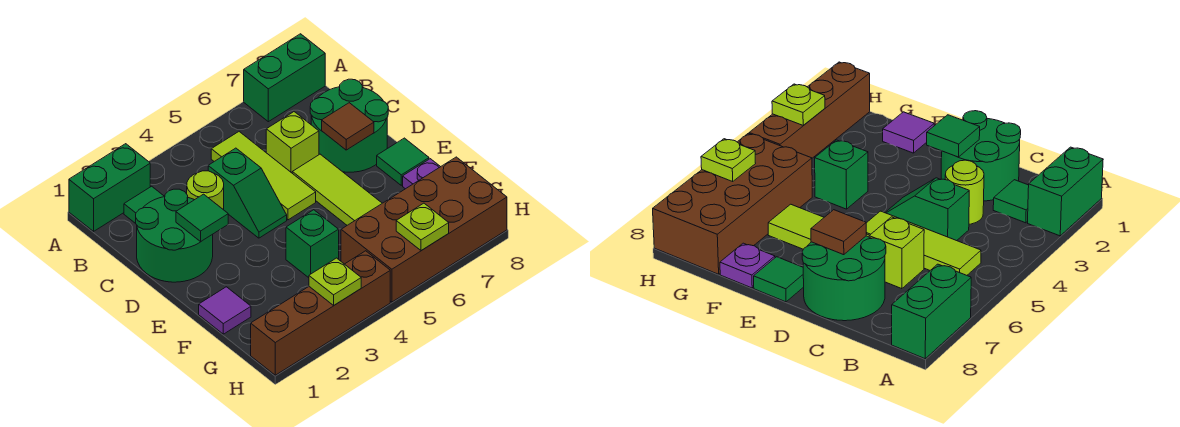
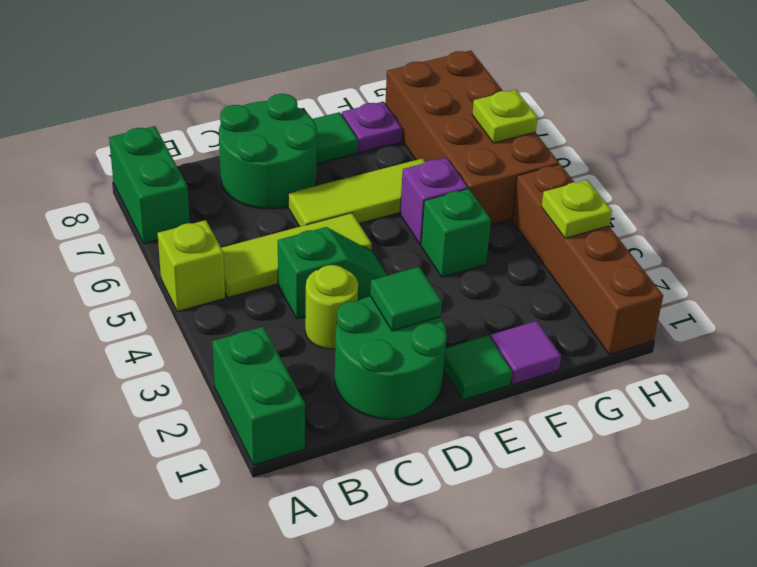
green tile B2 level 1 -> green tile E1 level 1
lime brick C6 level 1 -> lime brick A5 level 1
brown tile D7 level 2 -> none
none -> purple brick F5 level 1

